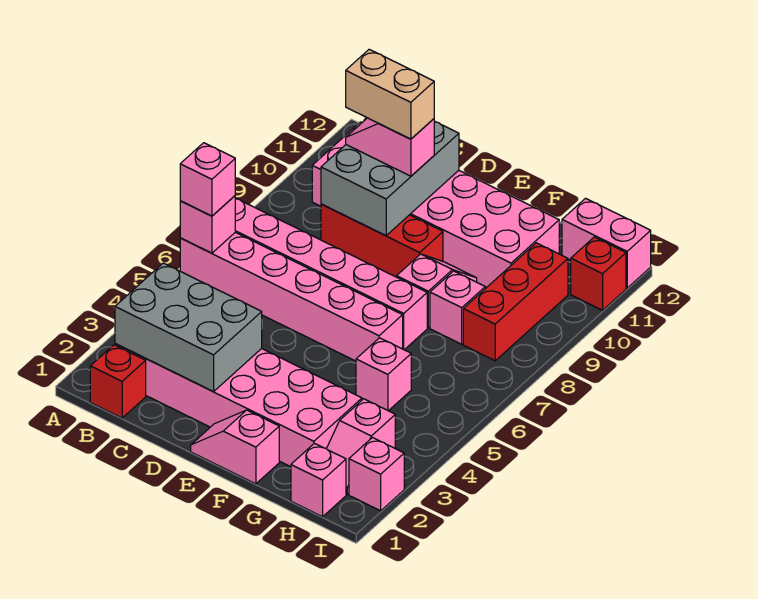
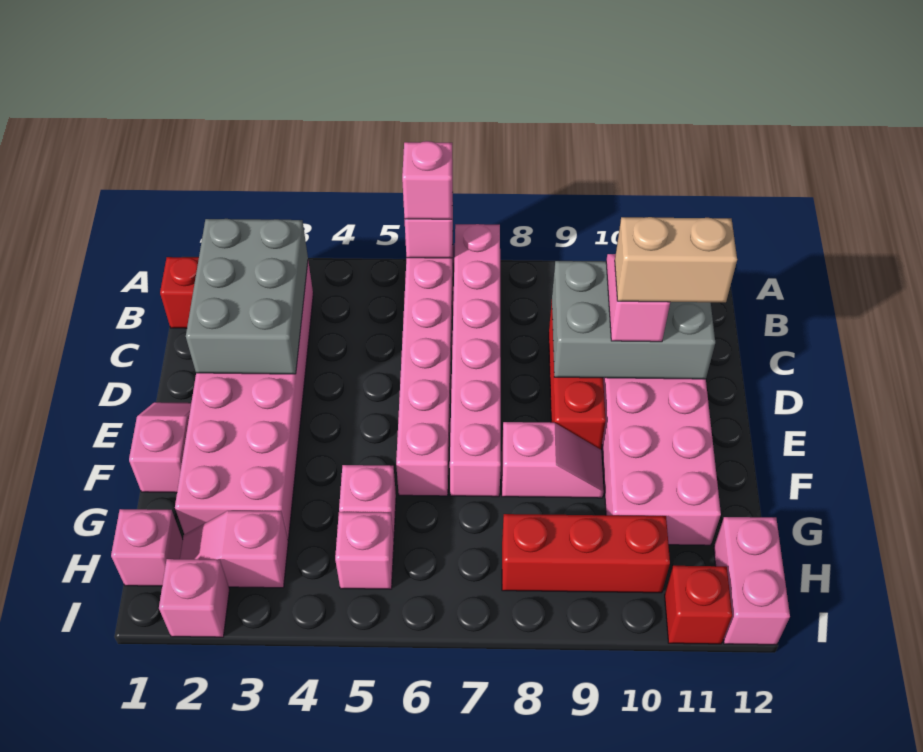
tan brick C10:D10 level 4 -> tan brick D10:D11 level 4
pink brick G8 level 1 -> pink brick H5 level 1

